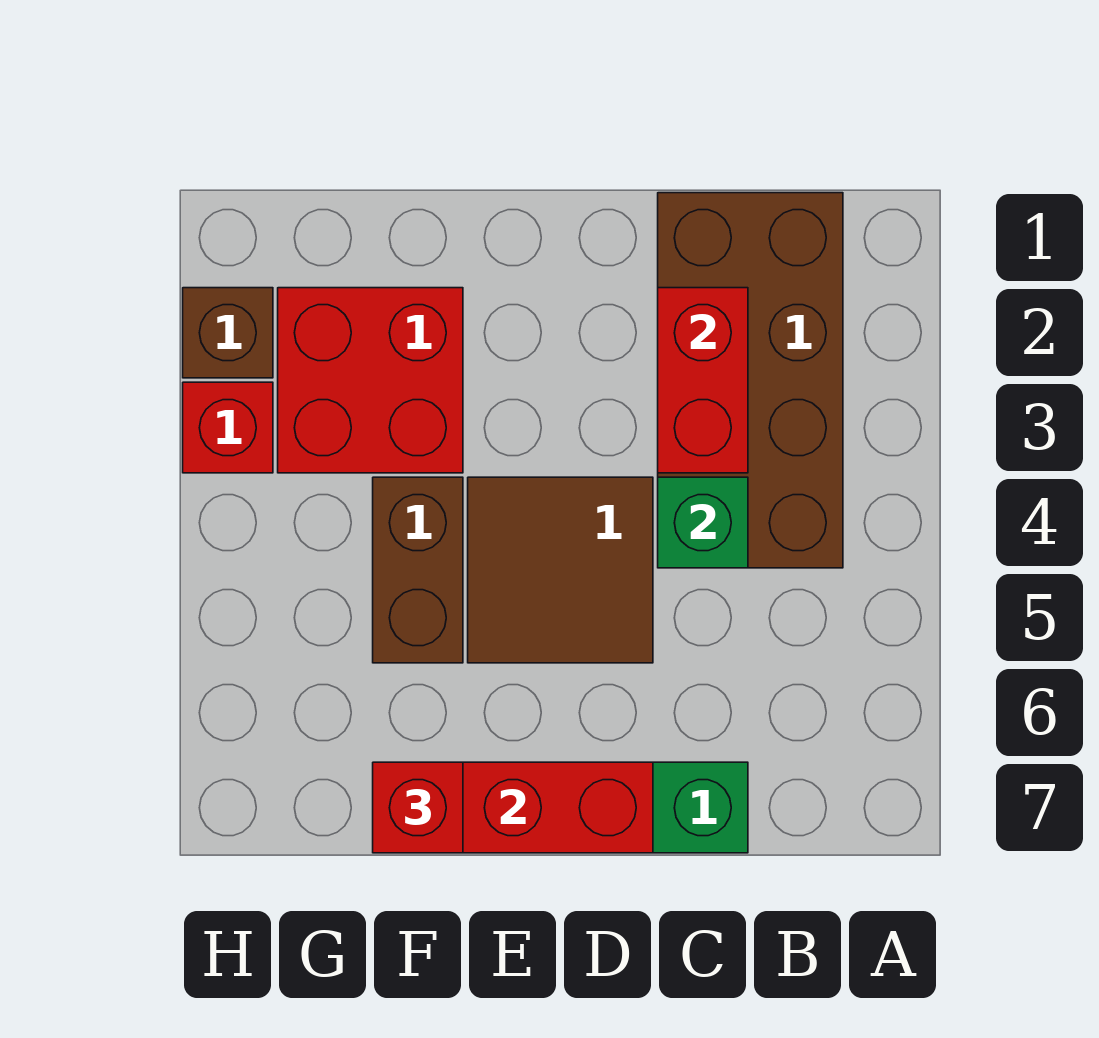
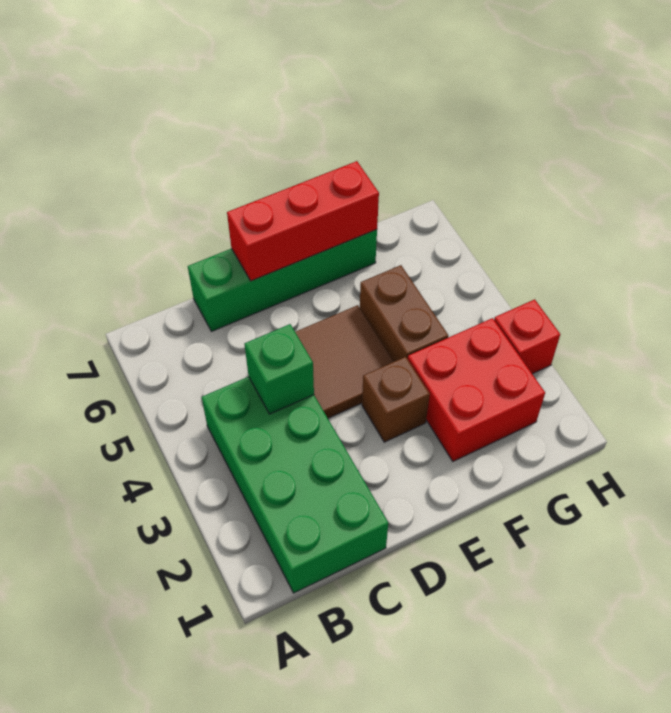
brown brick B1:C4 level 1 -> green brick B1:C4 level 1
red brick C2:C3 level 2 -> none
red brick F7 level 3 -> none
brown brick H2 level 1 -> brown brick E3 level 1

